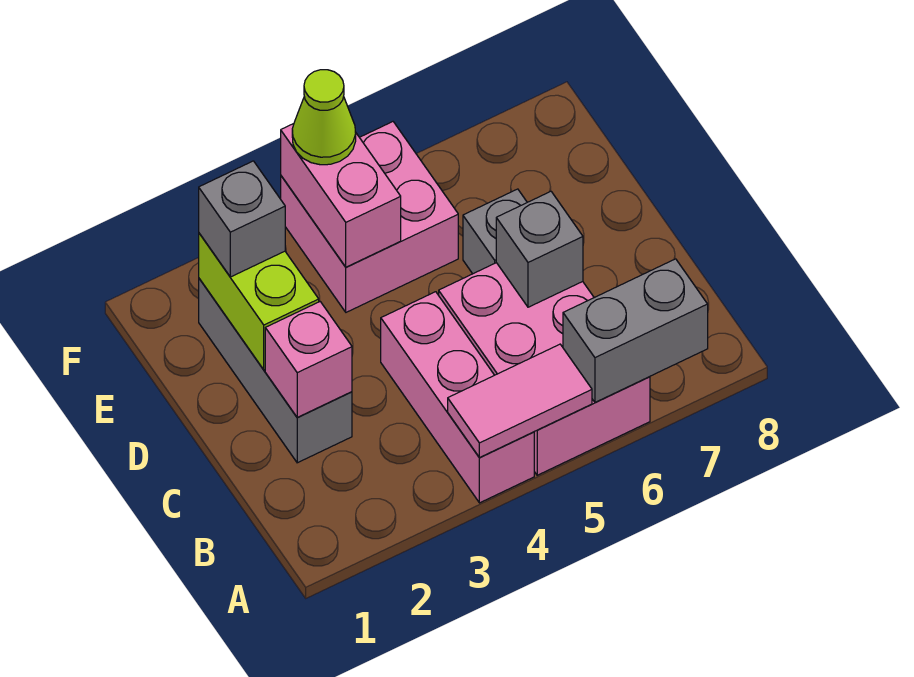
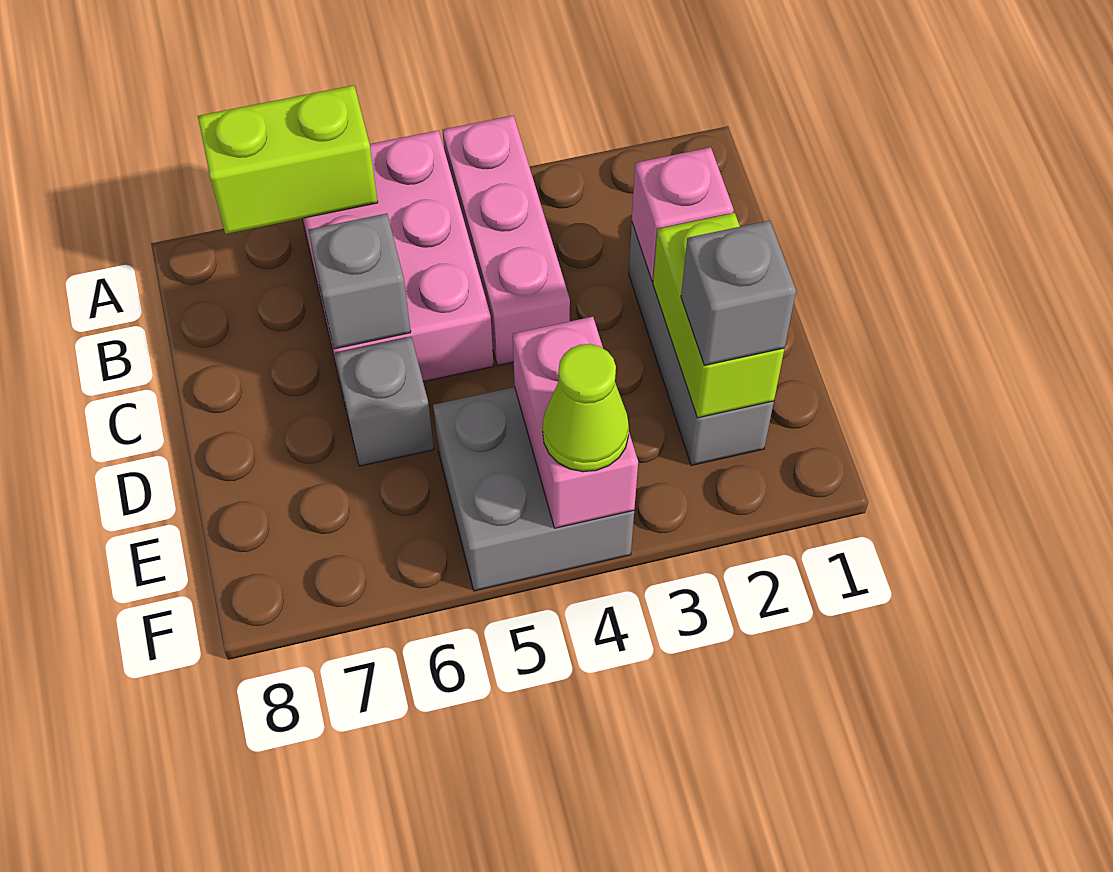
pink tile A4:A5 level 2 -> none
grey brick A6:A7 level 2 -> lime brick A6:A7 level 2
pink brick E4:F5 level 1 -> grey brick E4:F5 level 1

